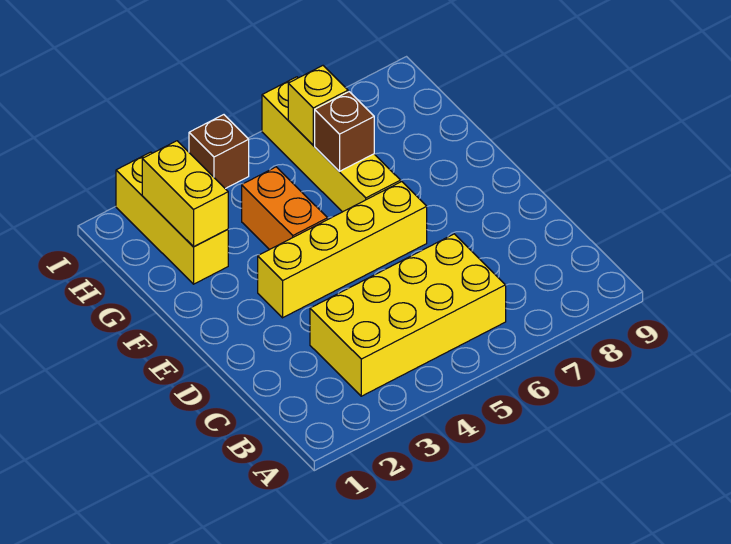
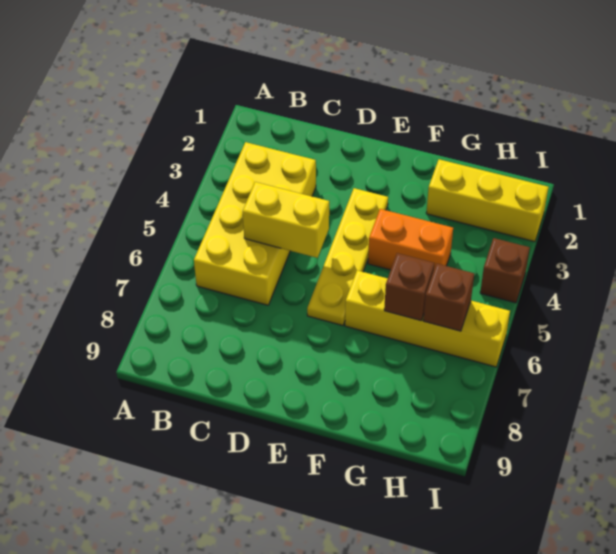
yellow brick E3:E6 level 1 -> yellow plate E3:E6 level 1
yellow brick G2:H2 level 2 -> yellow brick C5:D5 level 2
yellow brick H6 level 2 -> brown brick H6 level 2

